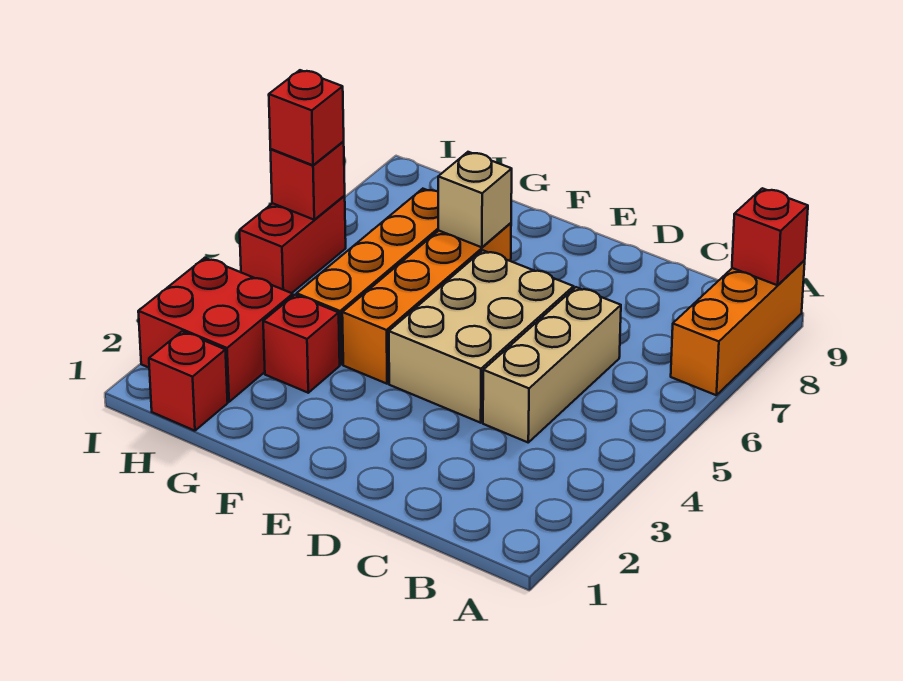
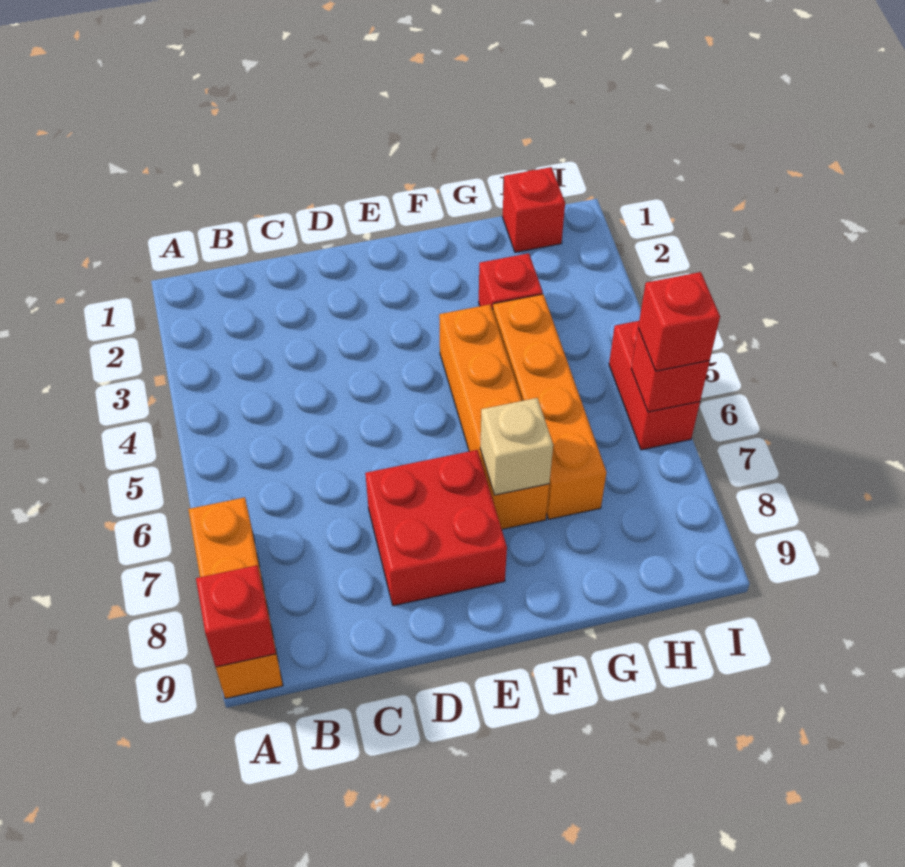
tan brick C4:C6 level 1 -> none
tan brick D4:E6 level 1 -> none
red brick H2:I3 level 1 -> red brick D7:E8 level 1

